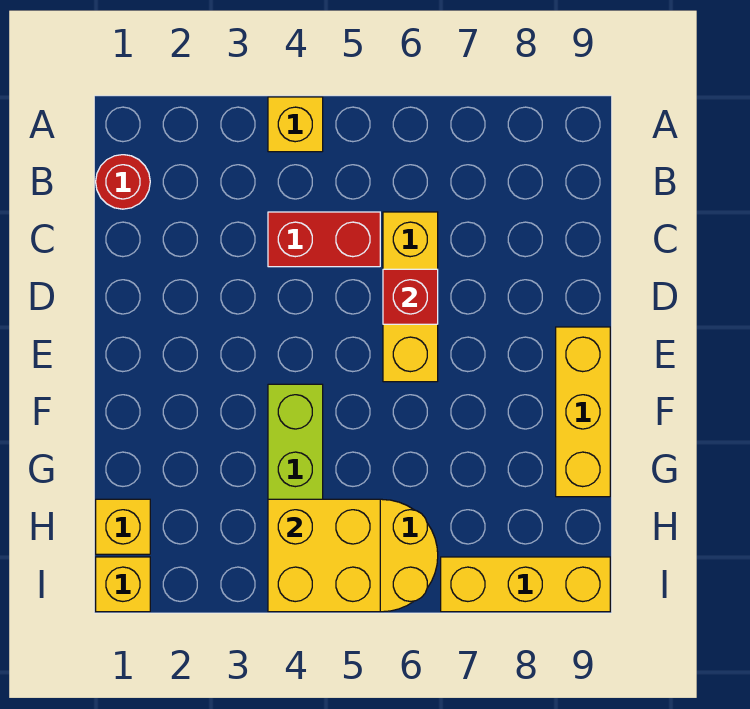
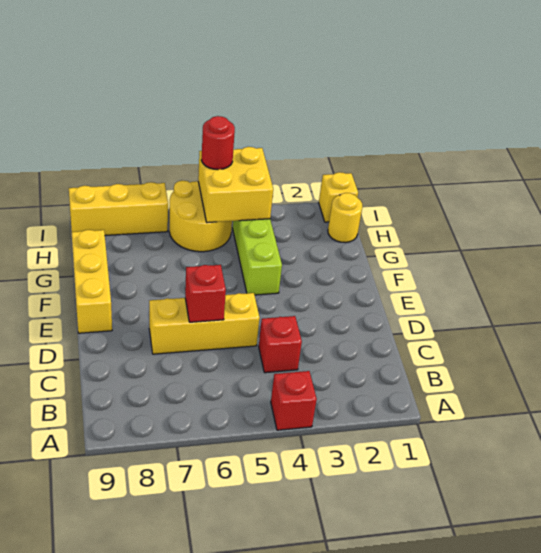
yellow brick A4 level 1 -> red brick A4 level 1
red round brick B1 level 1 -> red round brick I5 level 3
red brick C4:C5 level 1 -> red brick C4 level 1
yellow brick C6:E6 level 1 -> yellow brick D5:D7 level 1
yellow brick H1 level 1 -> yellow round brick H1 level 1

